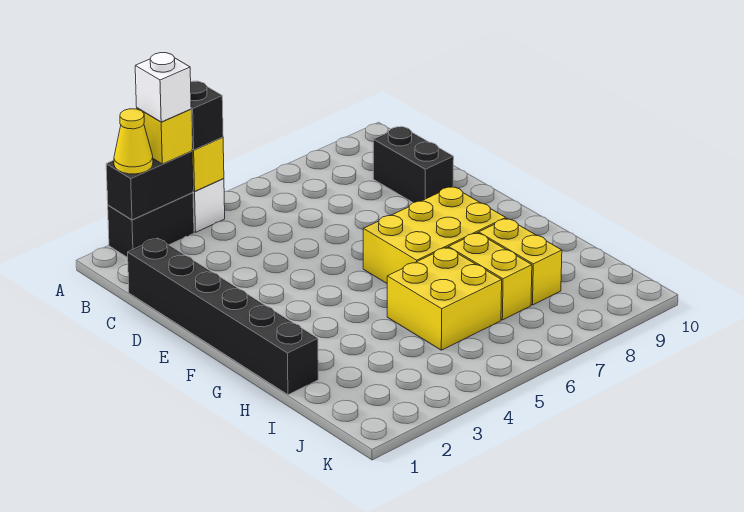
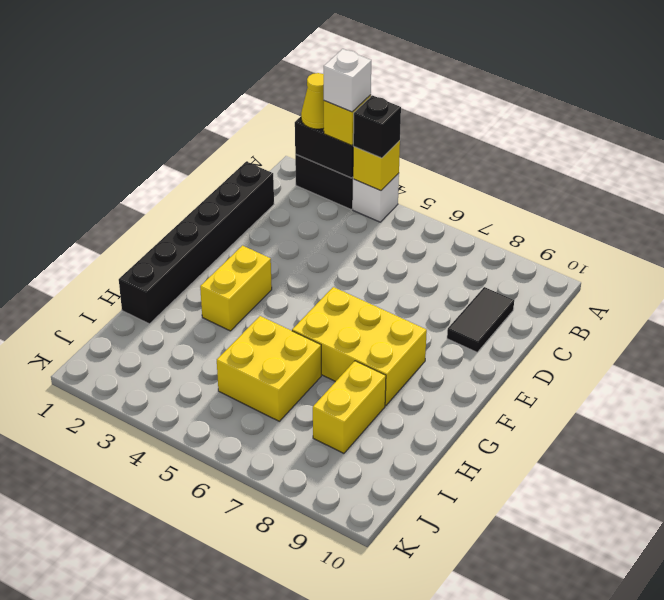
black brick C9:D9 level 1 -> black tile C9:D9 level 1
yellow brick H7:I7 level 1 -> yellow brick F3:G3 level 1

